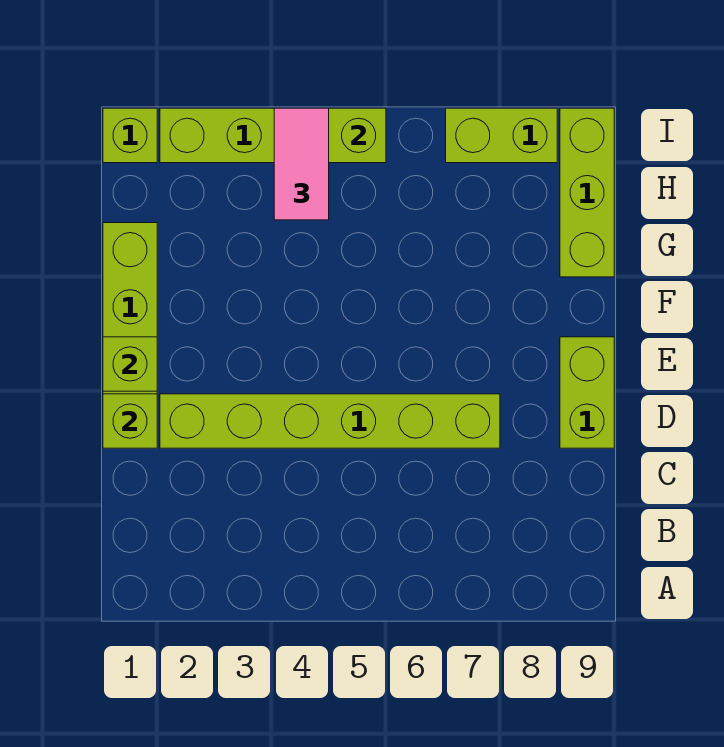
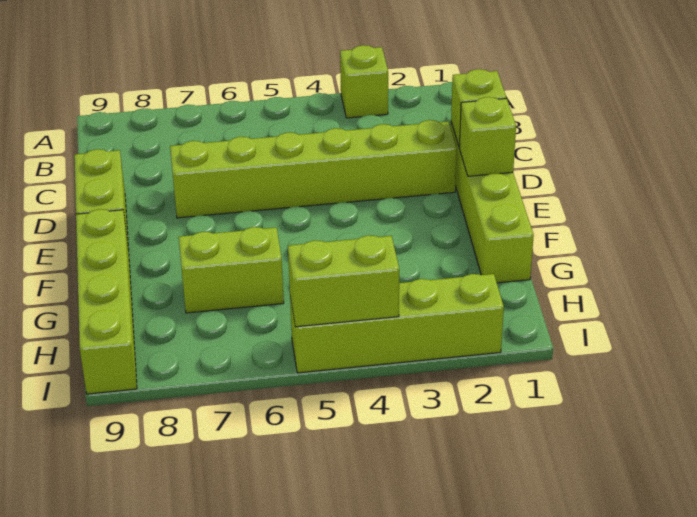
lime brick G9:I9 level 1 -> lime brick F9:I9 level 1
pink tile H4:I4 level 3 -> none
lime brick I1 level 1 -> lime brick A3 level 1
lime brick I7:I8 level 1 -> lime brick G6:G7 level 1

